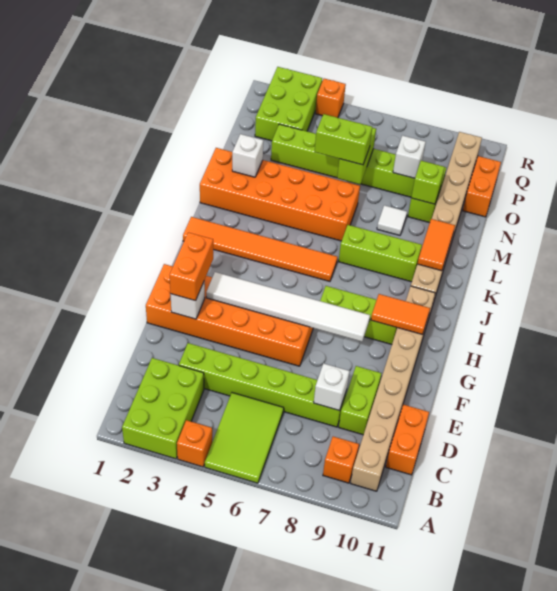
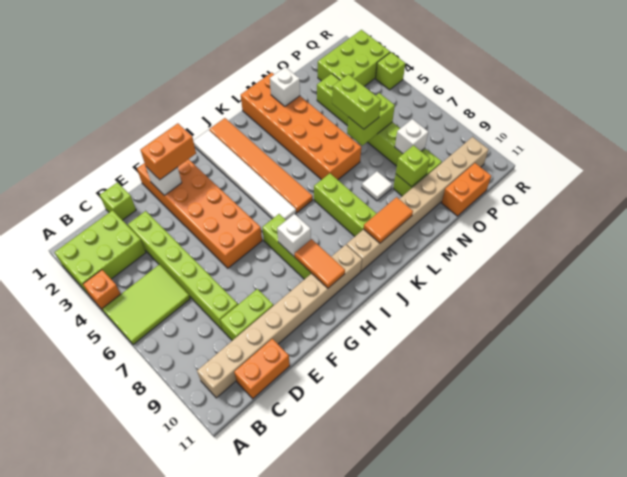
orange brick B9 level 1 -> none
none -> lime brick D1 level 1
white brick D8 level 2 -> white brick H8 level 2
white tile G3:G8 level 2 -> white tile I1:I6 level 1
orange brick R4 level 1 -> lime brick R4 level 1

